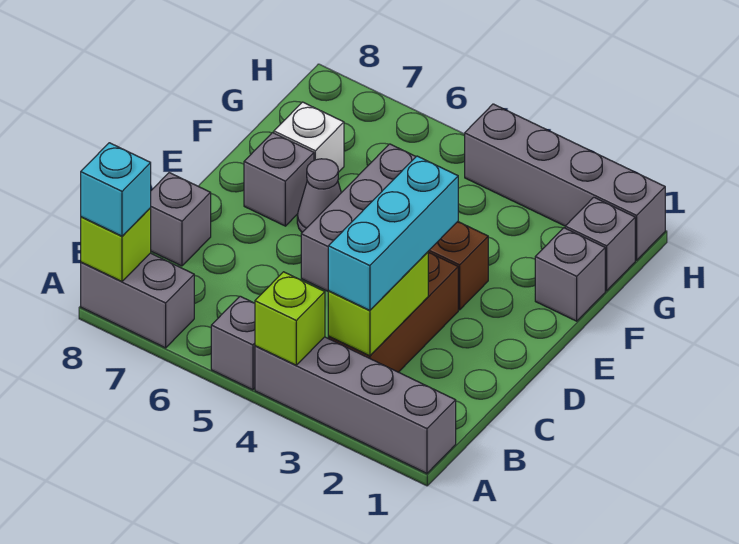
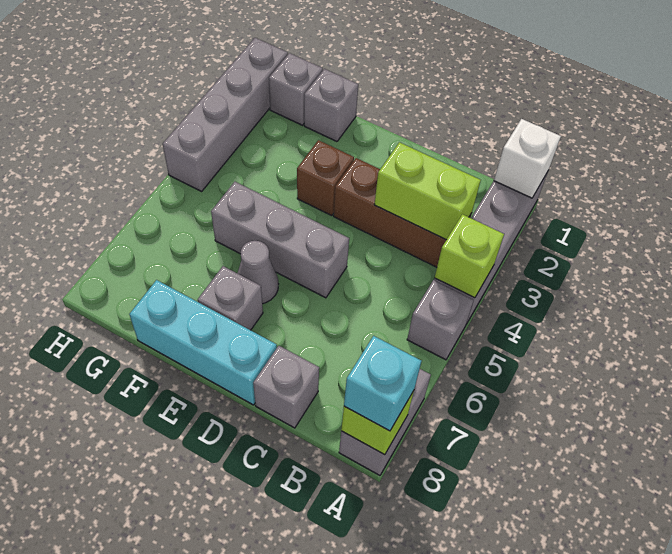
cyan brick B3:D3 level 3 -> cyan brick D8:F8 level 1
white brick F7 level 1 -> white brick A1 level 2

